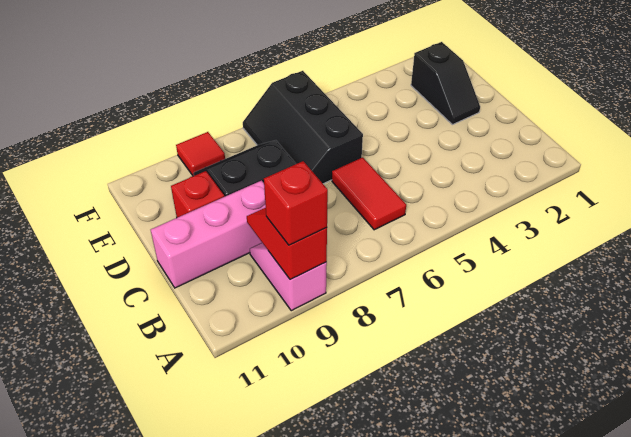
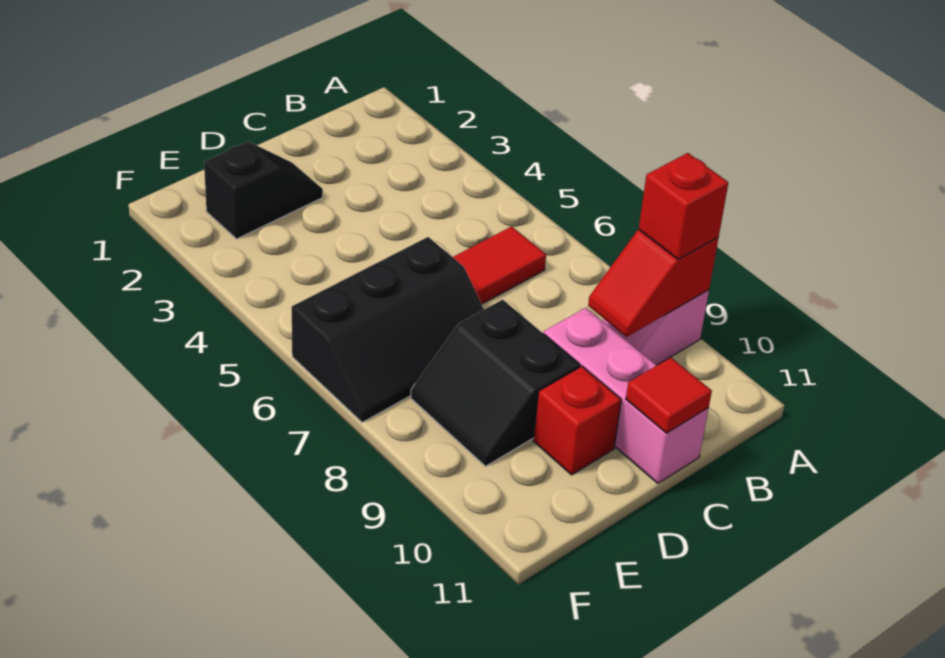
red tile F9 level 1 -> red tile C11 level 2

